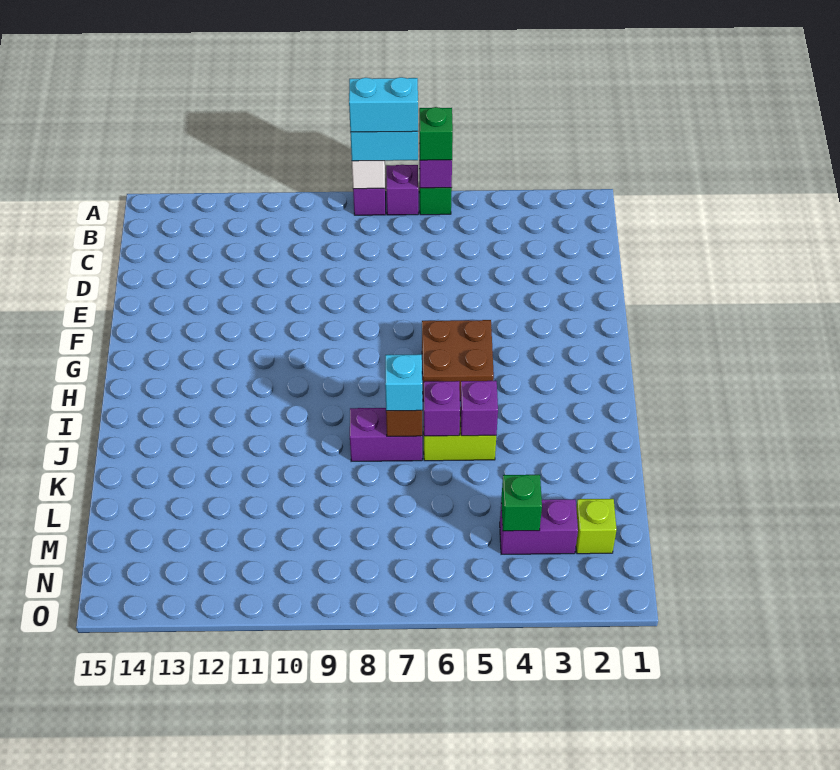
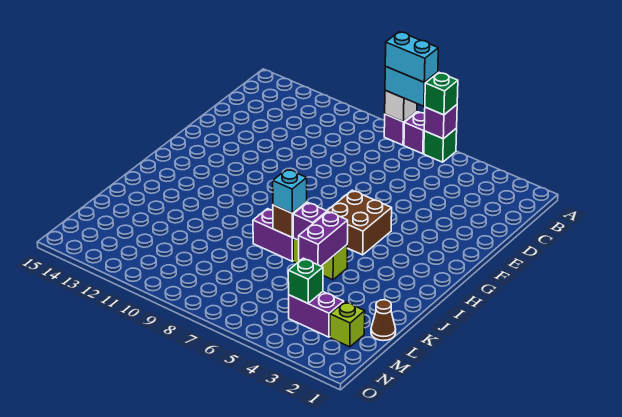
purple brick J5 level 2 -> purple brick J5:K5 level 2
none -> brown cone L1 level 1

